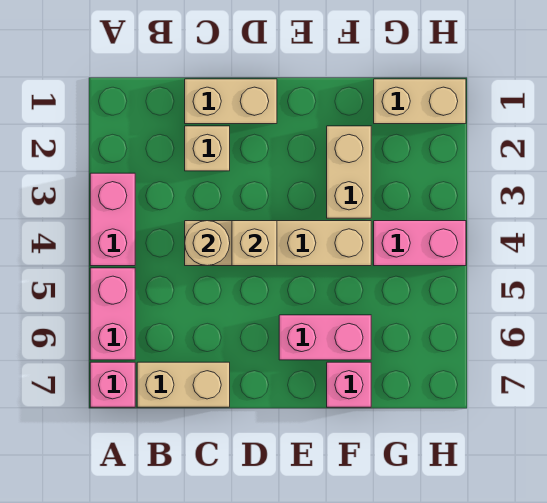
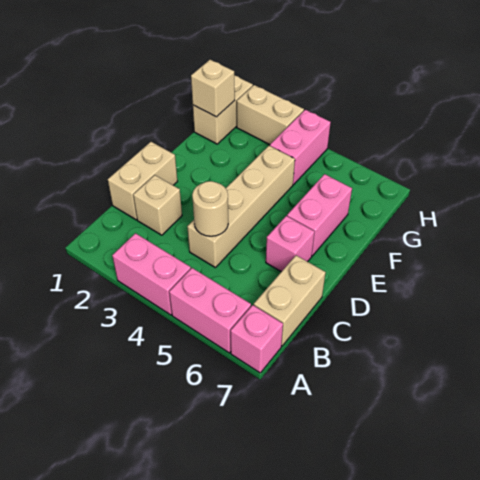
tan brick D4 level 2 -> tan brick G1 level 2
tan brick F2:F3 level 1 -> tan brick H2:H3 level 1
pink brick F7 level 1 -> pink brick D6 level 1

